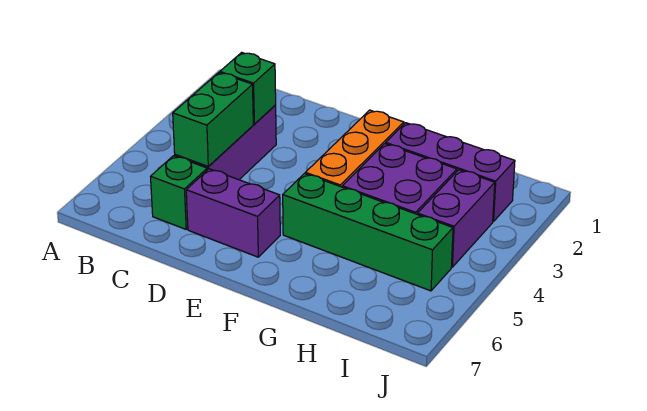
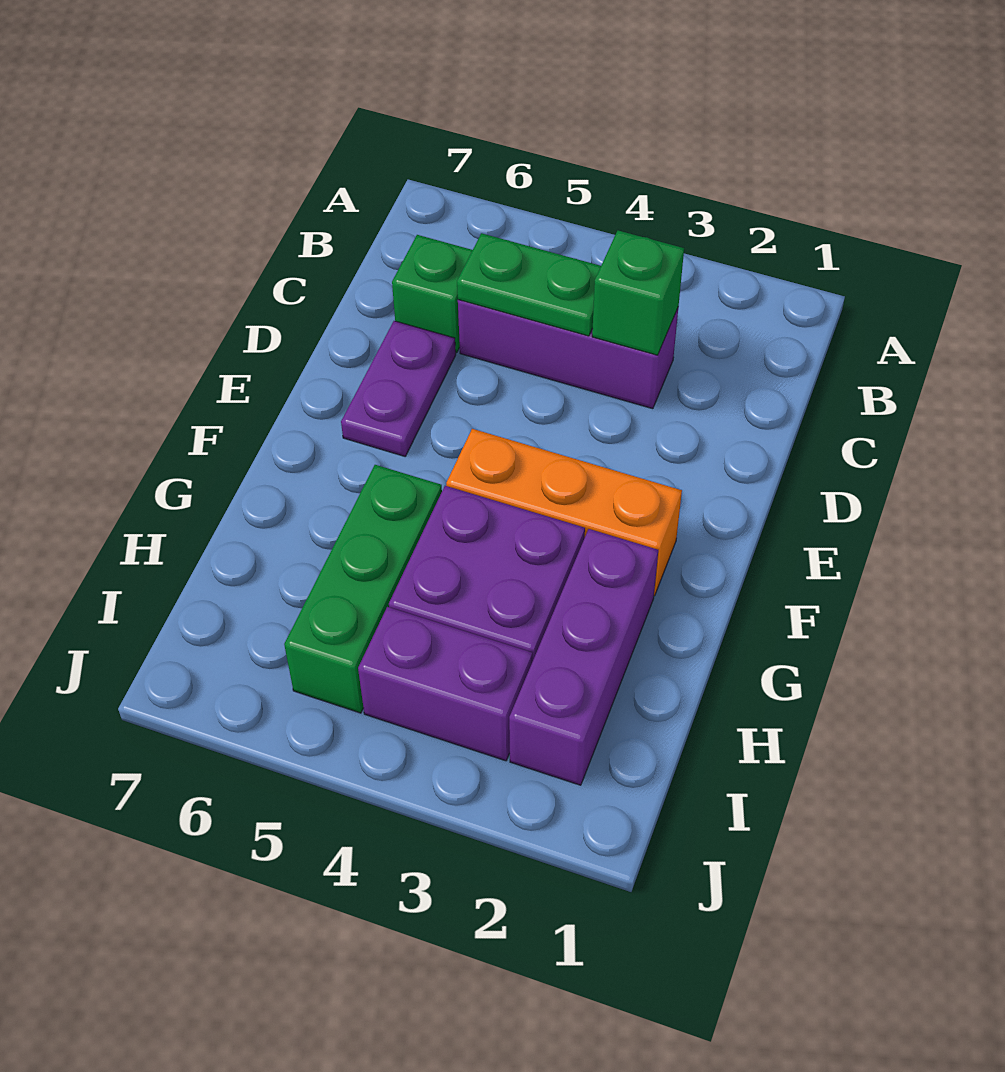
green brick C4:C5 level 2 -> green plate C4:C5 level 2
purple brick D6:E6 level 1 -> purple plate D6:E6 level 1
green brick F5:I5 level 1 -> green brick G5:I5 level 1

